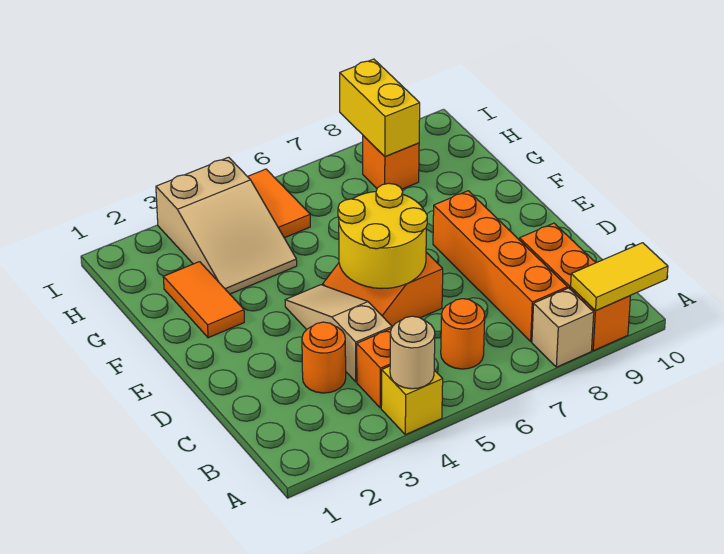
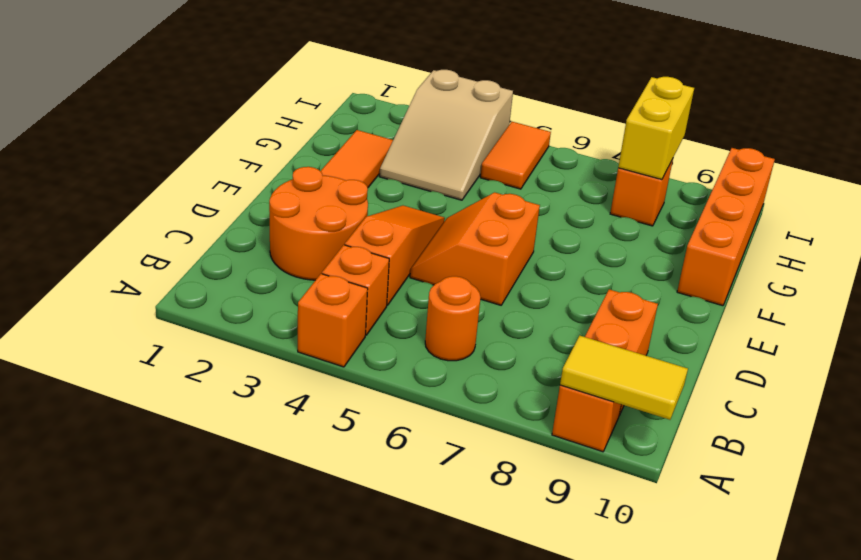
yellow brick A4 level 1 -> orange brick A4 level 1
tan round brick A4 level 2 -> none
tan brick A8 level 1 -> none
orange brick B8:E8 level 1 -> orange brick F10:I10 level 1
orange round brick C3 level 1 -> orange round brick C2:D3 level 1
tan slope C4:E4 level 1 top C -> orange slope C4:E4 level 1 top C
yellow round brick D5:E6 level 2 -> none

